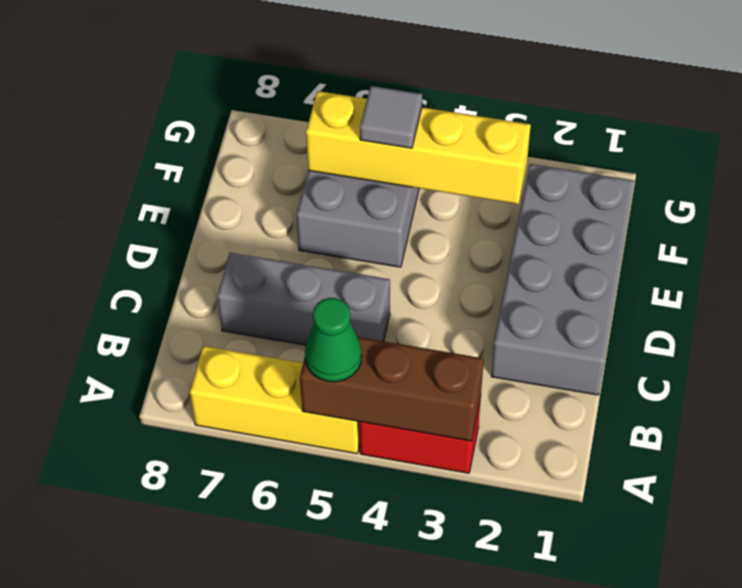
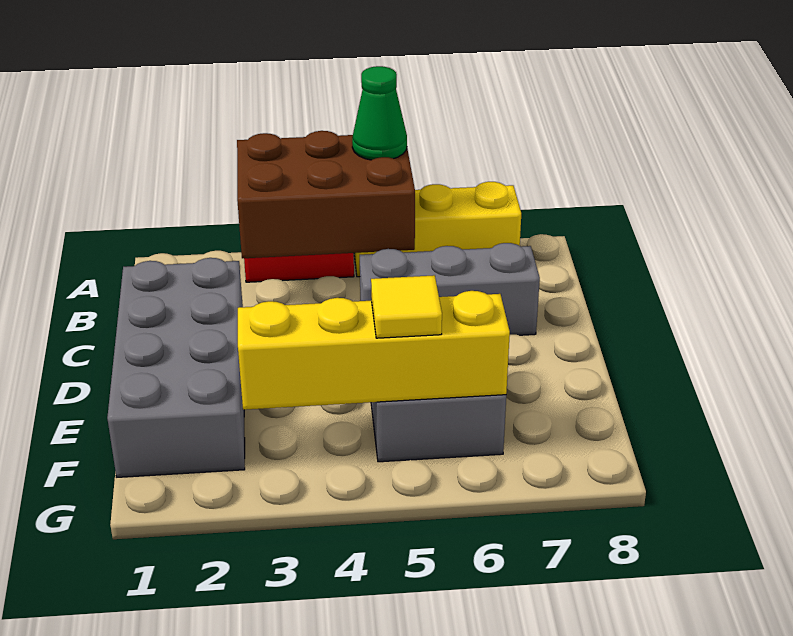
brown brick A3:A5 level 2 -> brown brick A3:B5 level 2
grey tile F5 level 3 -> yellow tile F5 level 3

